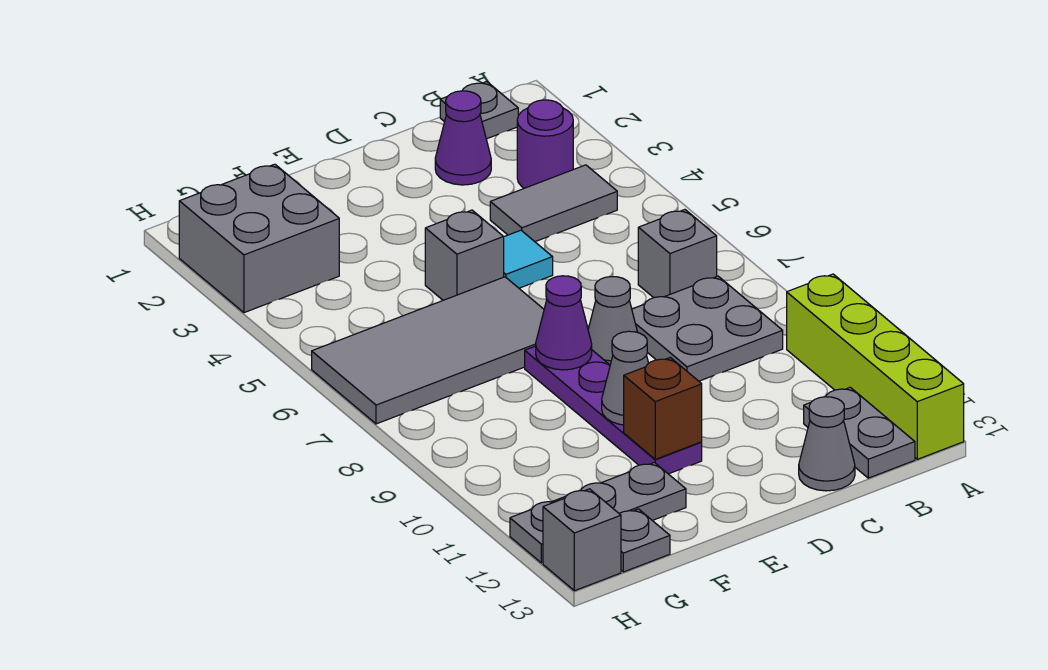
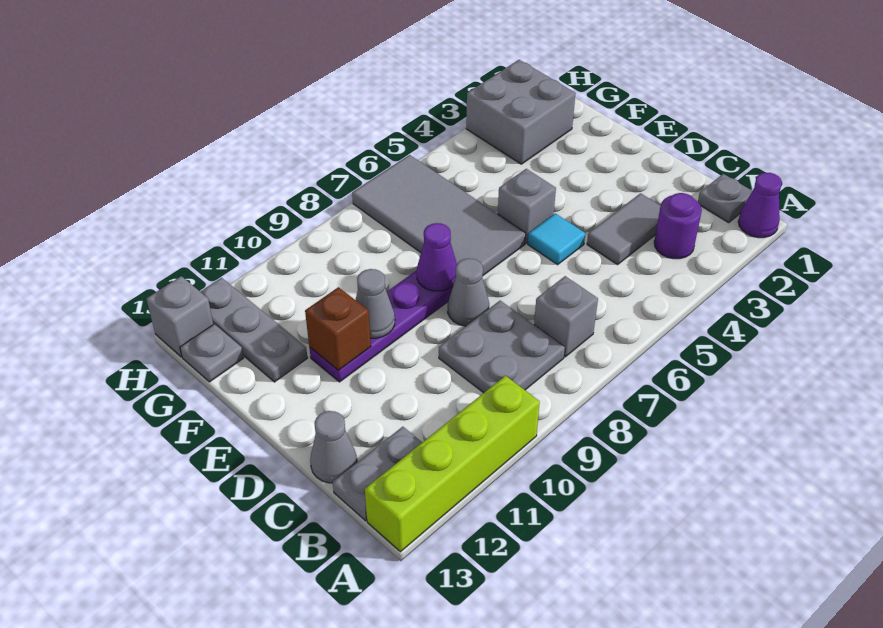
grey tile B4:C4 level 1 -> grey tile C3:C4 level 1
purple cone C2 level 1 -> purple cone A1 level 1

